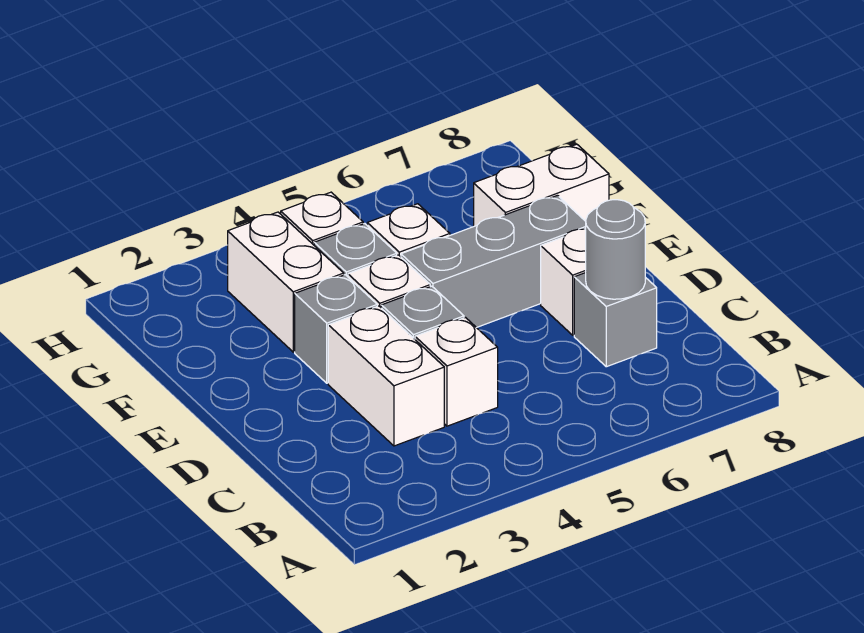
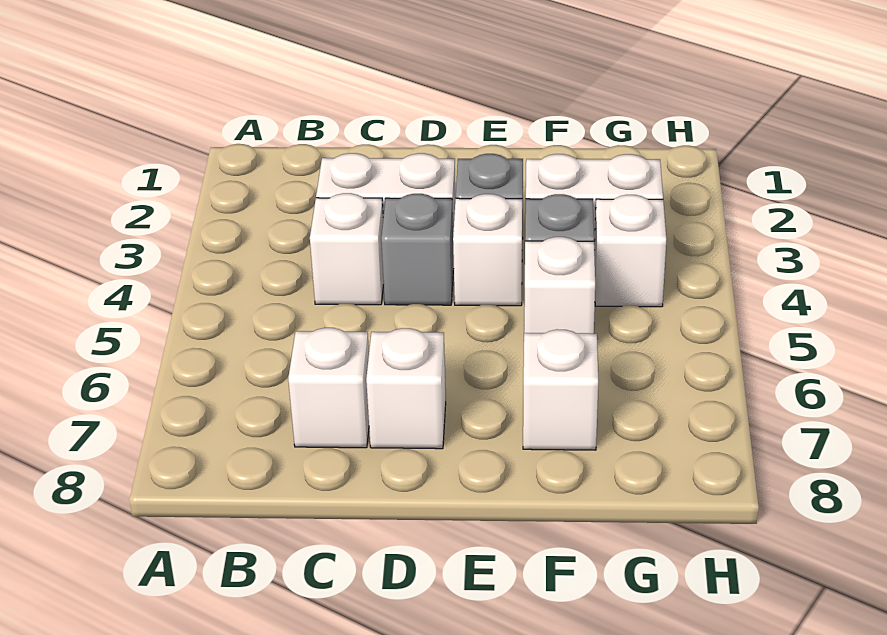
grey brick C7 level 1 -> white brick C7 level 1
grey round brick C7 level 2 -> none
grey brick E5:E7 level 1 -> none
white brick F7:F8 level 1 -> white brick F7 level 1

